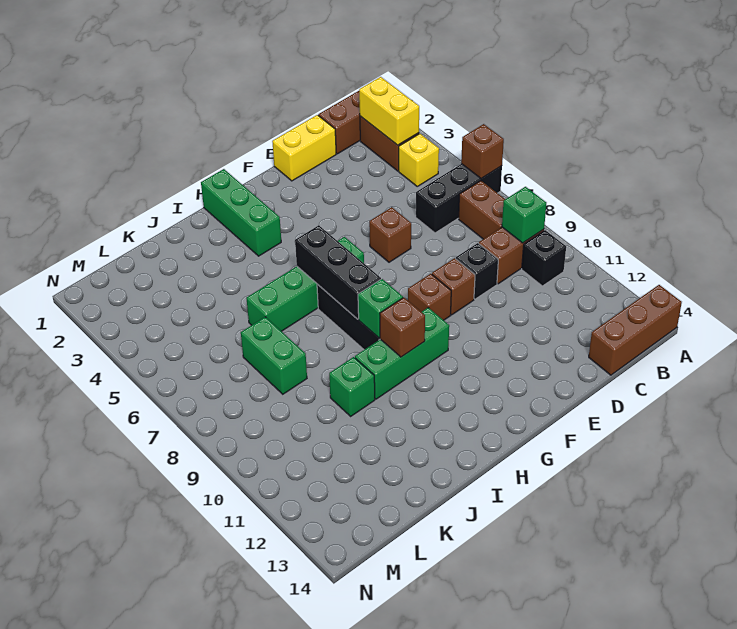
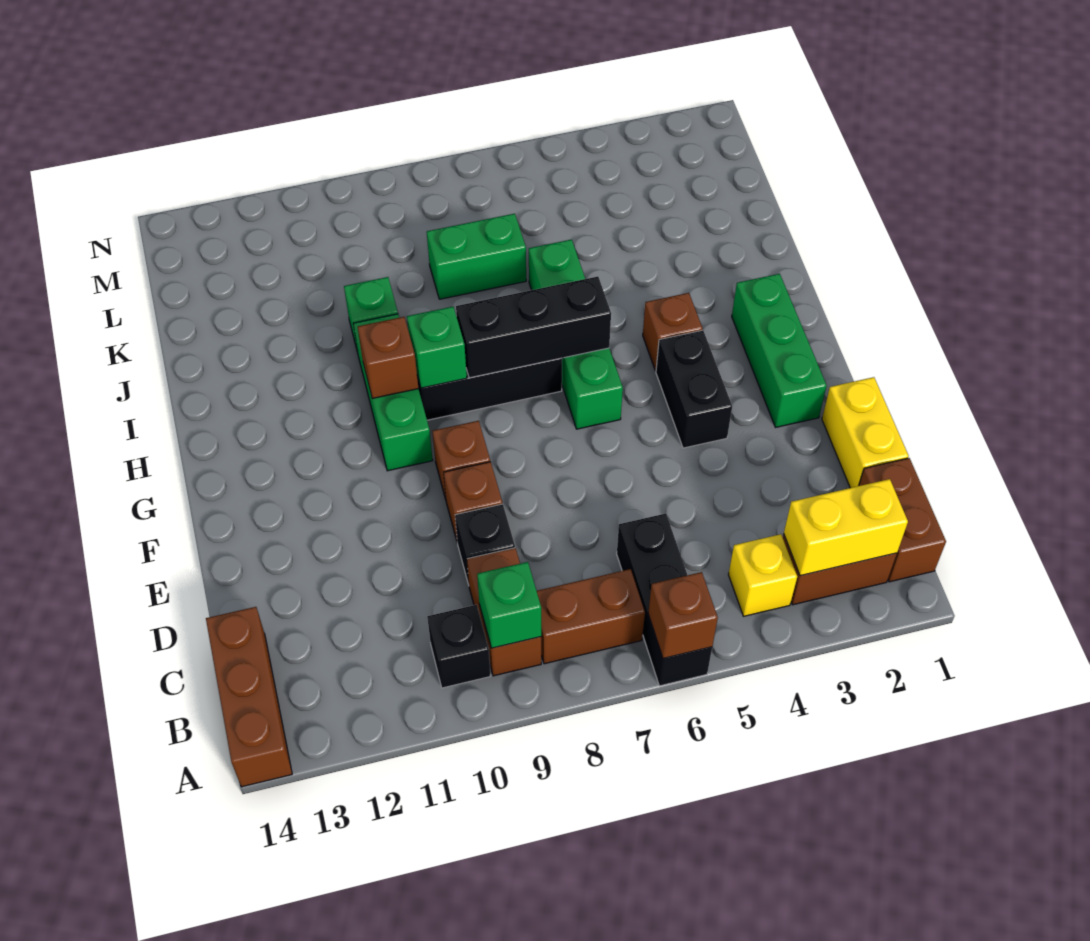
brown brick E6 level 1 -> brown brick H4 level 1
none -> black brick F4:G4 level 1
green brick H1:H3 level 1 -> green brick F2:H2 level 1

